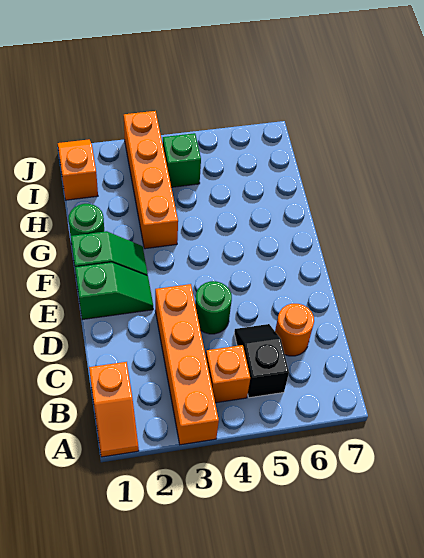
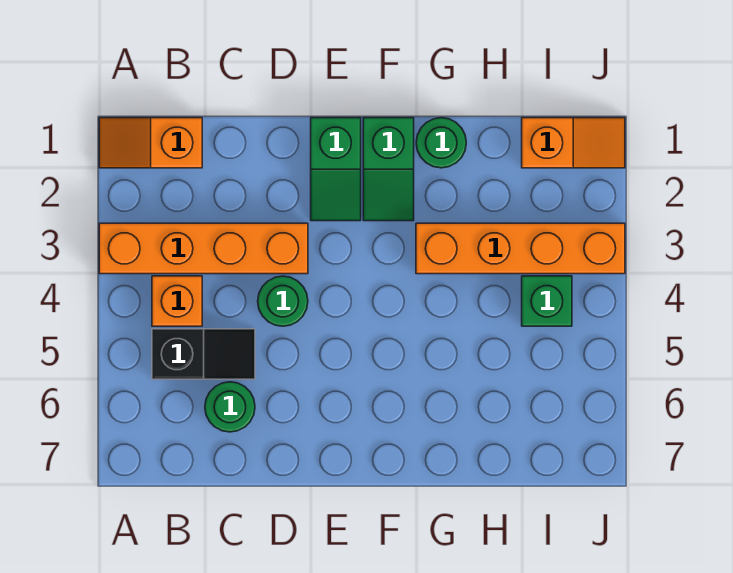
orange round brick C6 level 1 -> green round brick C6 level 1

